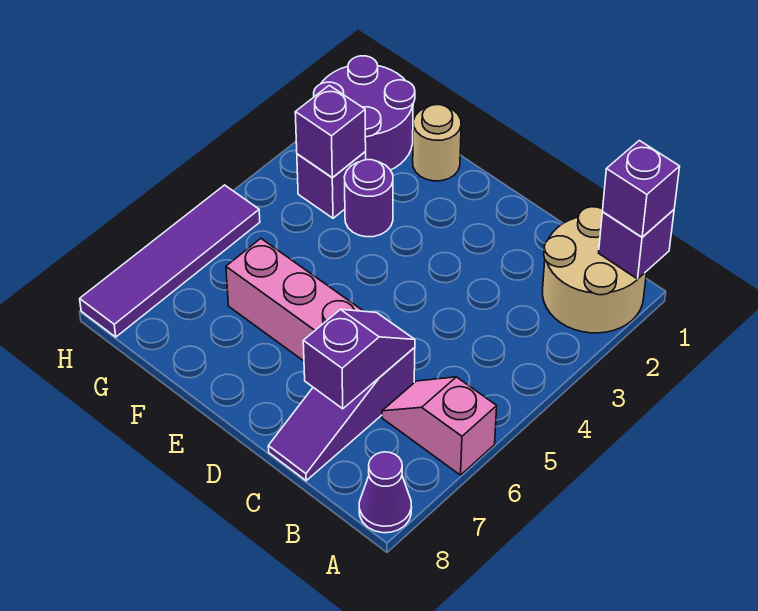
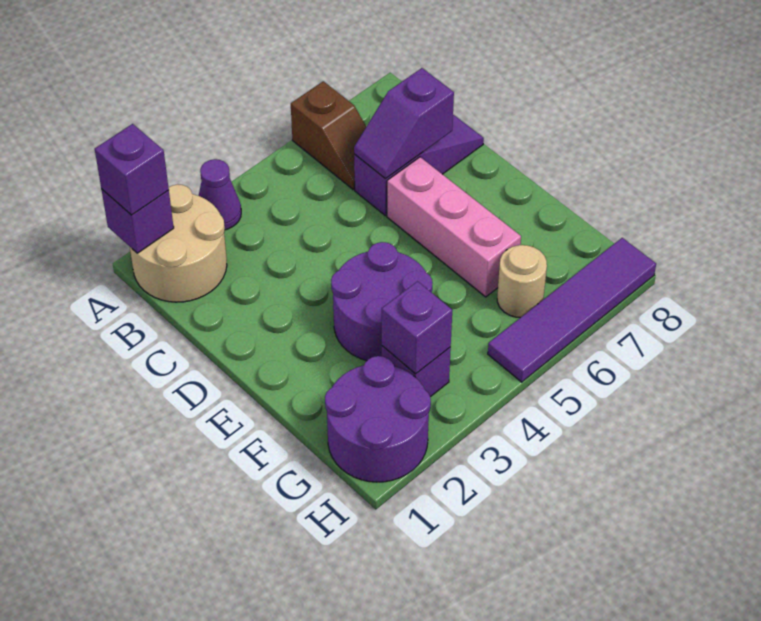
pink slope A6:B6 level 1 top A -> brown slope A6:B6 level 1 top A
purple cone A8 level 1 -> purple cone A3 level 1
tan round brick F1 level 1 -> tan round brick G6 level 1
purple round brick F3 level 1 -> purple round brick E3:F4 level 1

